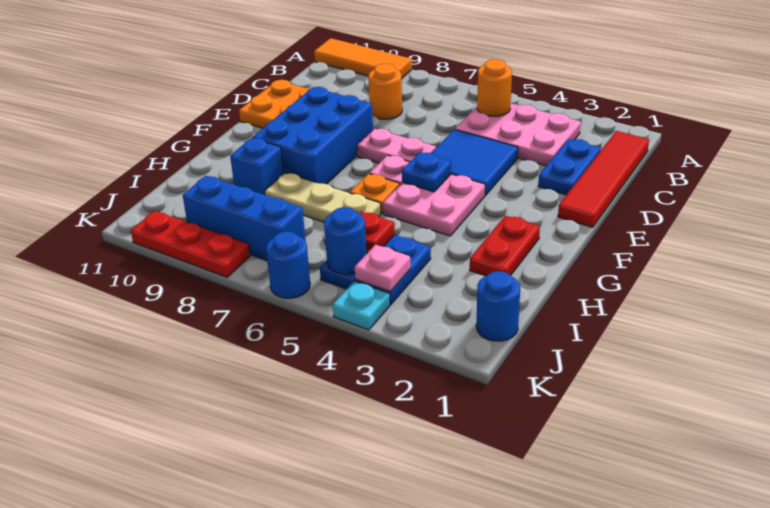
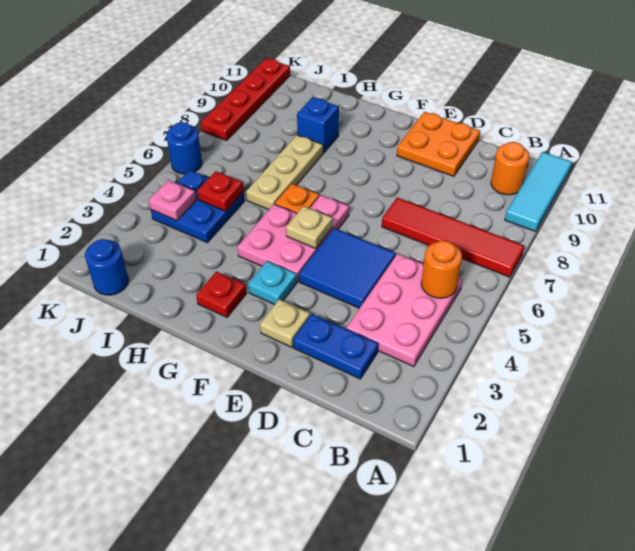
orange tile A9:A11 level 1 -> cyan tile A9:A11 level 1
red tile B1:E1 level 1 -> red tile A7:D7 level 1
orange round brick C8 level 1 -> orange round brick B10 level 1
none -> tan plate E2 level 1
pink plate E6:E7 level 1 -> none
blue brick E8:G9 level 1 -> none
blue plate F5 level 2 -> tan plate F5 level 2
red plate G2:H2 level 1 -> red plate G2 level 1
blue round brick J5 level 2 -> none
blue brick J7:J9 level 1 -> none
cyan plate K4 level 1 -> cyan plate F3 level 1
red plate K8:K10 level 1 -> red plate K8:K11 level 1

